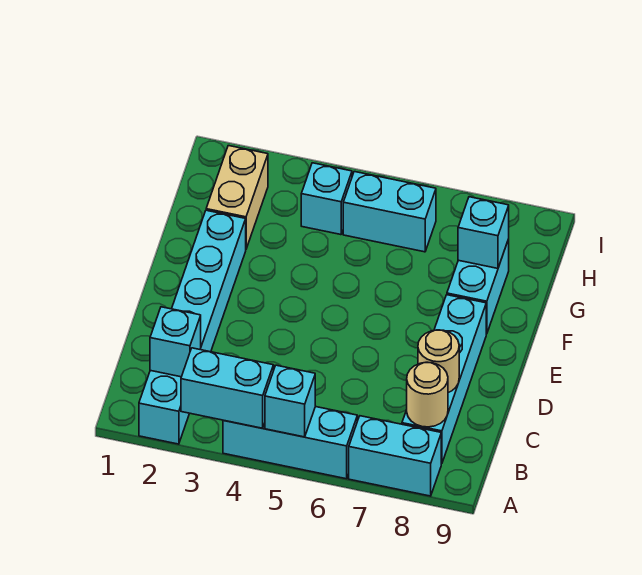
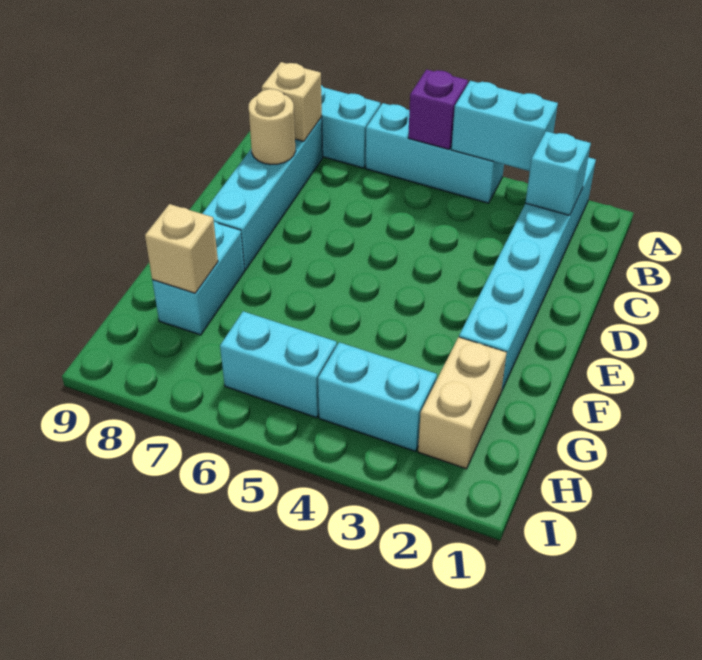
cyan brick A5 level 2 -> purple brick A5 level 2
tan round brick B8 level 2 -> tan brick B8 level 2
cyan brick G8 level 2 -> tan brick G8 level 2
cyan brick H4 level 1 -> cyan brick H3:H4 level 1

